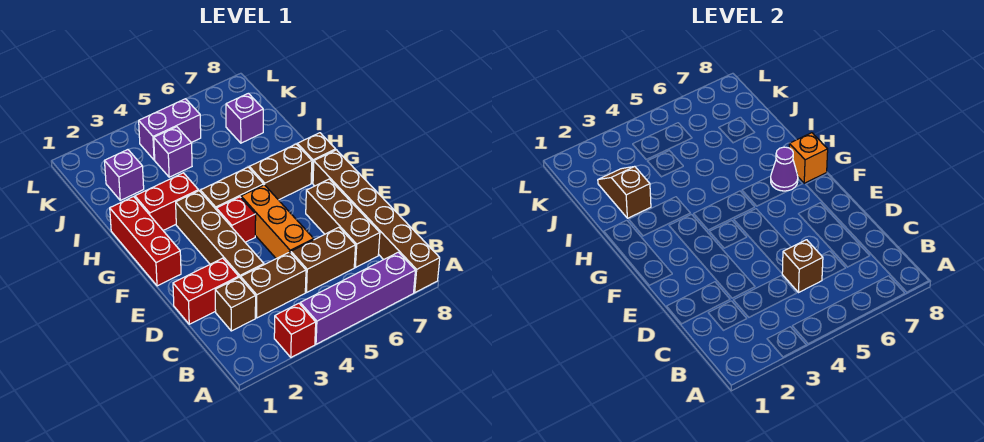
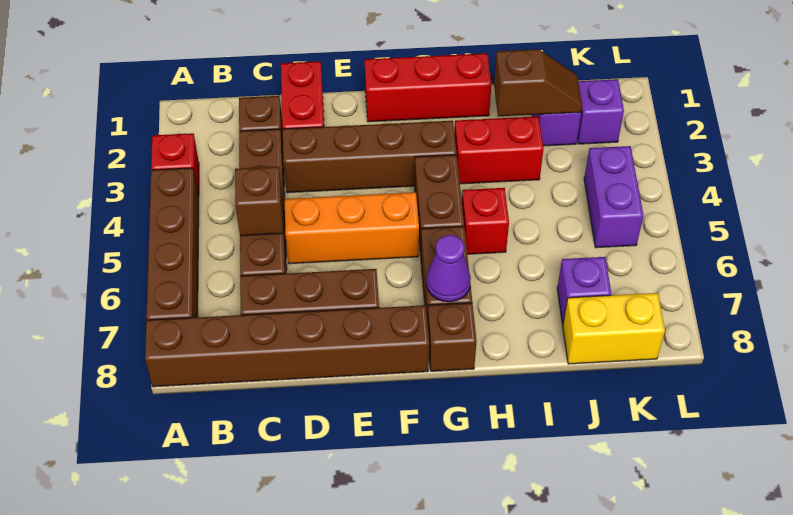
purple brick A4:A7 level 1 -> brown brick A4:A7 level 1
red brick F4 level 1 -> red brick H5 level 1
orange brick G8 level 2 -> none
red brick H2:H3 level 1 -> red brick H3:I3 level 1
purple brick J4 level 1 -> purple brick K2 level 1
none -> yellow brick J8:K8 level 1

